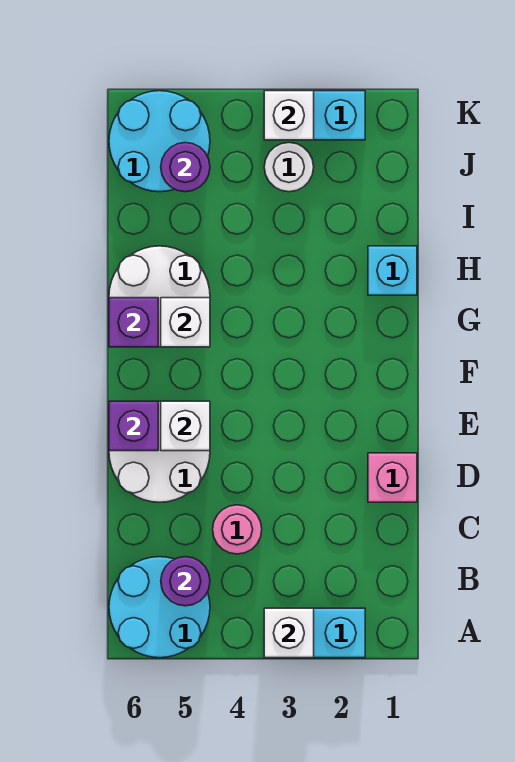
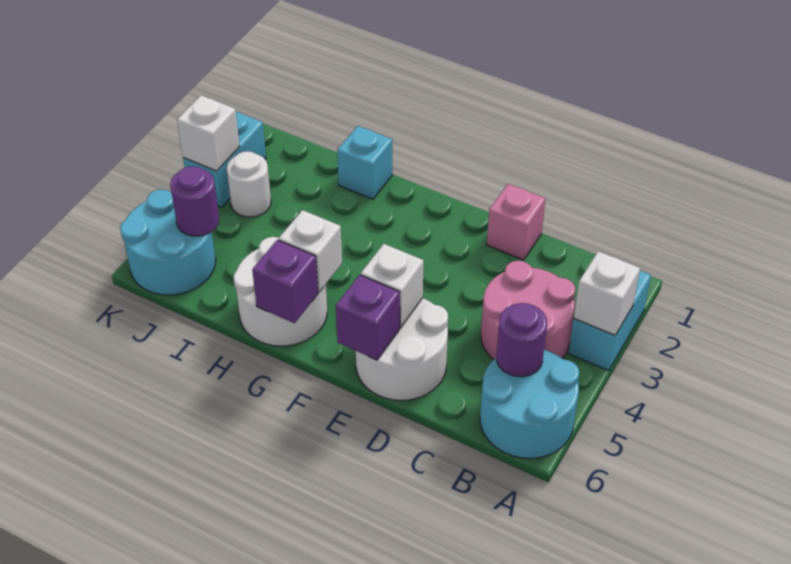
pink round brick C4 level 1 -> pink round brick B3:C4 level 1

